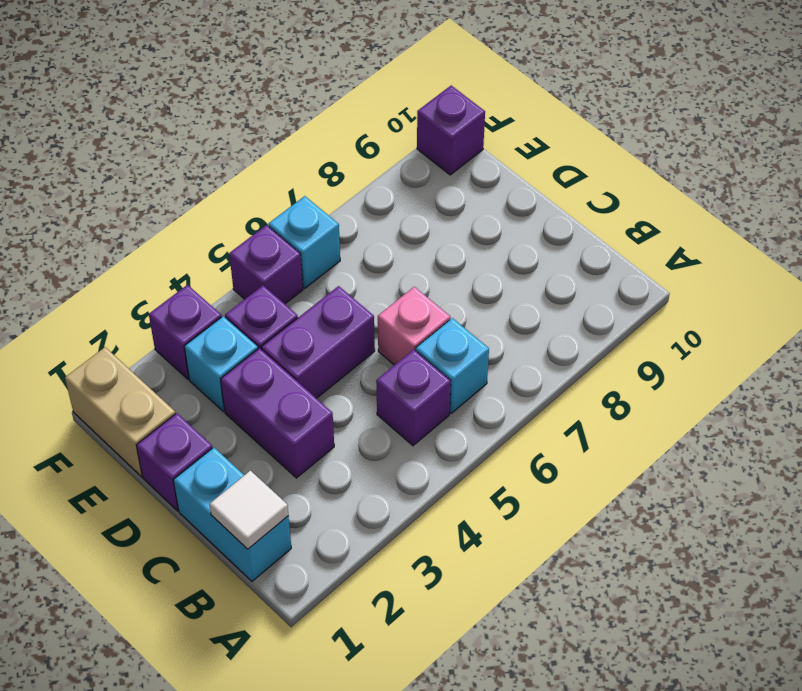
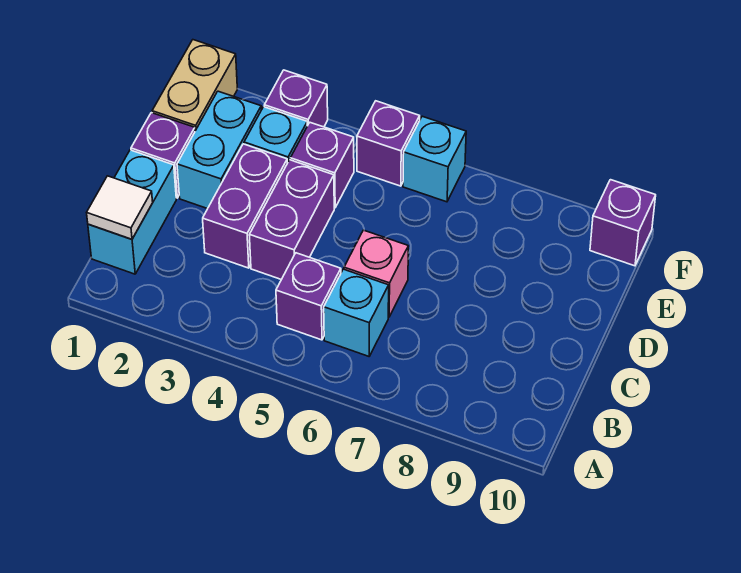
none -> cyan brick D2:E2 level 1
purple brick D4:D5 level 1 -> purple brick C4:D4 level 1

